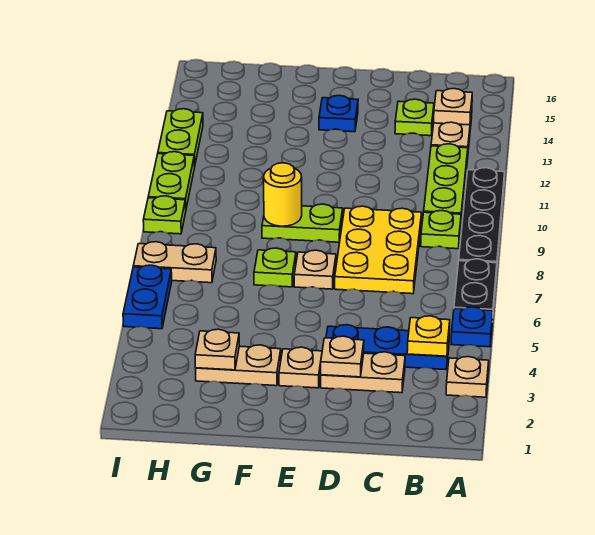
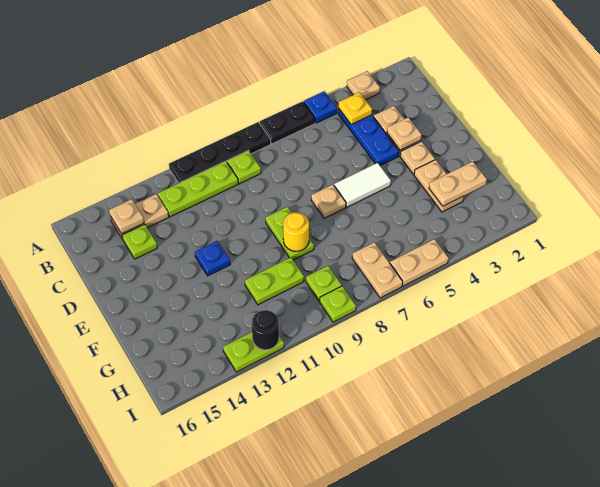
yellow plate C7:D9 level 1 -> none
none -> white tile E5:E6 level 1
blue plate E14 level 1 -> blue plate E12 level 1
lime plate F7 level 1 -> lime plate H9 level 1
tan plate G3 level 2 -> tan plate G2:G3 level 2
blue plate I5:I6 level 1 -> tan plate I5:I6 level 1
lime plate I10:I11 level 1 -> lime plate G10:G11 level 1
none -> black round brick I12 level 2

